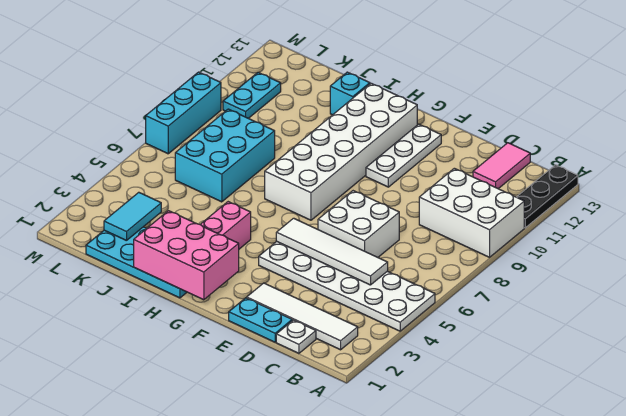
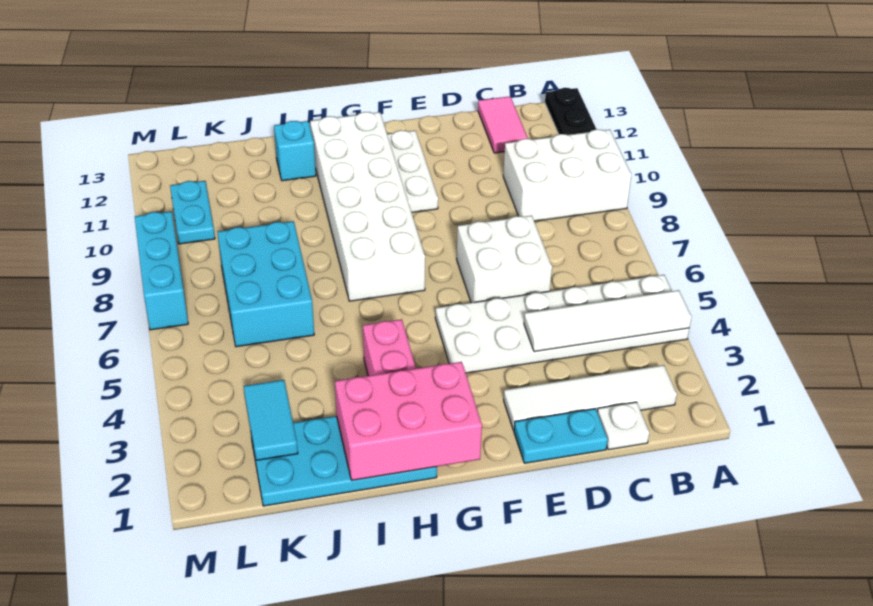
white tile C5:F5 level 2 -> white tile A4:D4 level 2

